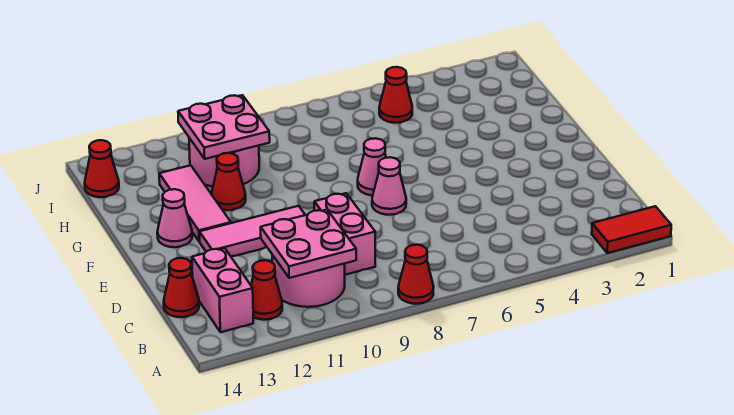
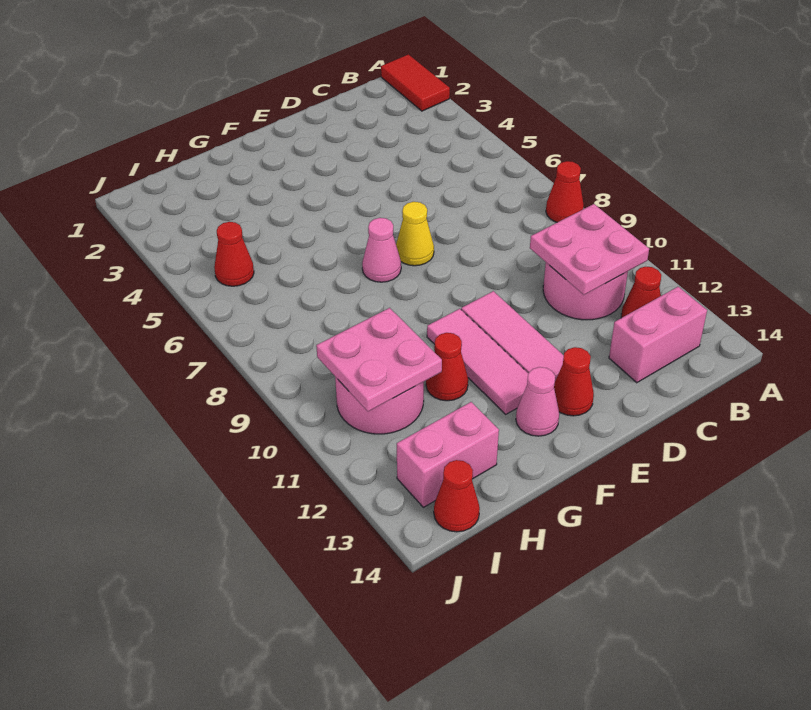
pink brick C9:D9 level 1 -> pink brick H13:I13 level 1
red cone C14 level 1 -> red cone E13 level 1
pink cone E7 level 1 -> yellow cone E7 level 1
pink tile F12:H12 level 1 -> pink tile F10:F12 level 1

